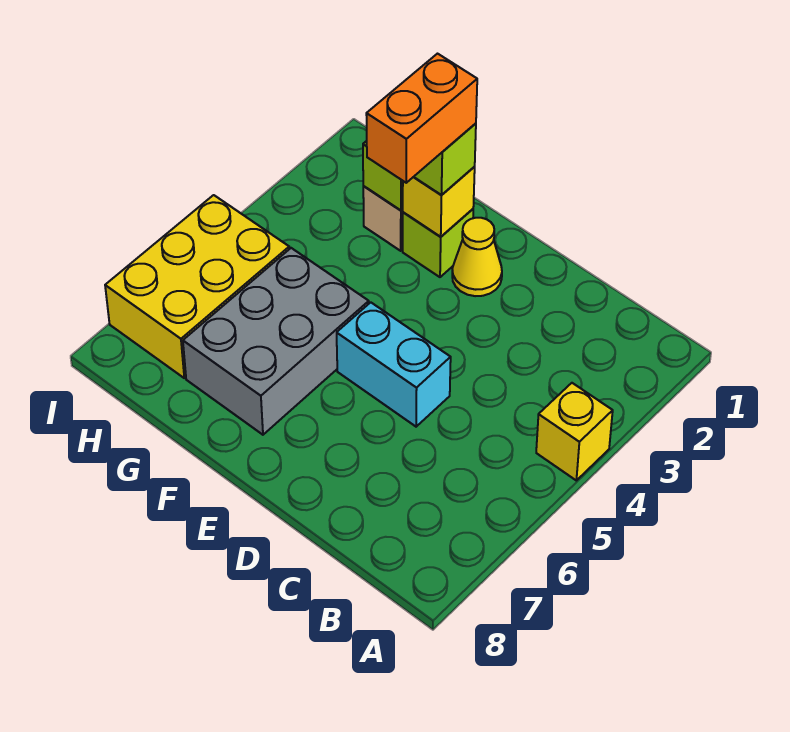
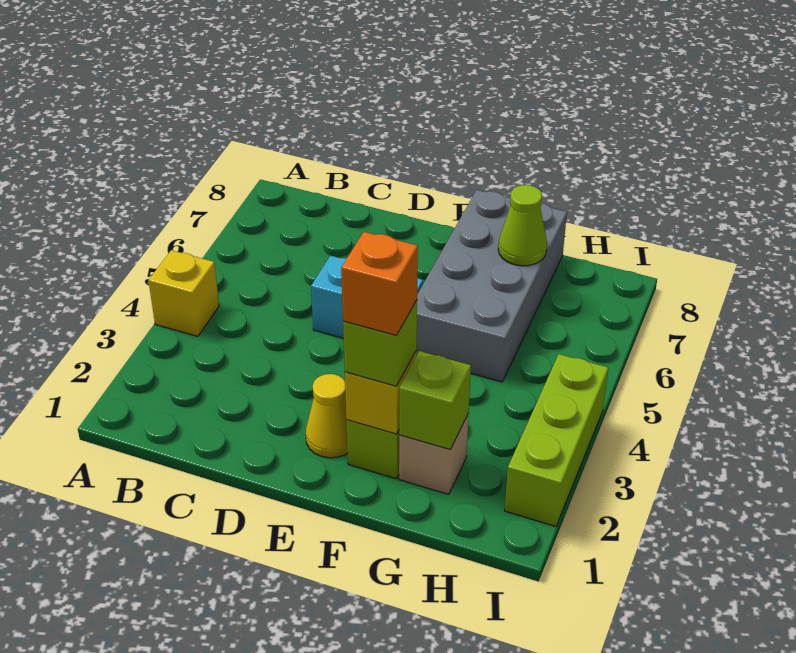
orange brick F2:F3 level 4 -> orange brick F2 level 4
grey brick F5:G7 level 1 -> grey brick F5:G8 level 1
none -> lime cone G7 level 2
yellow brick H5:I7 level 1 -> none
none -> lime brick I2:I4 level 1

